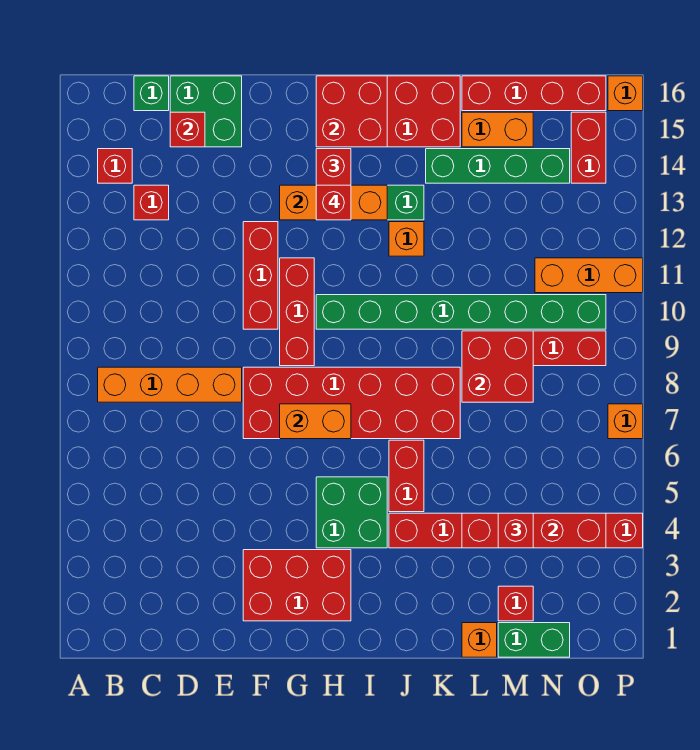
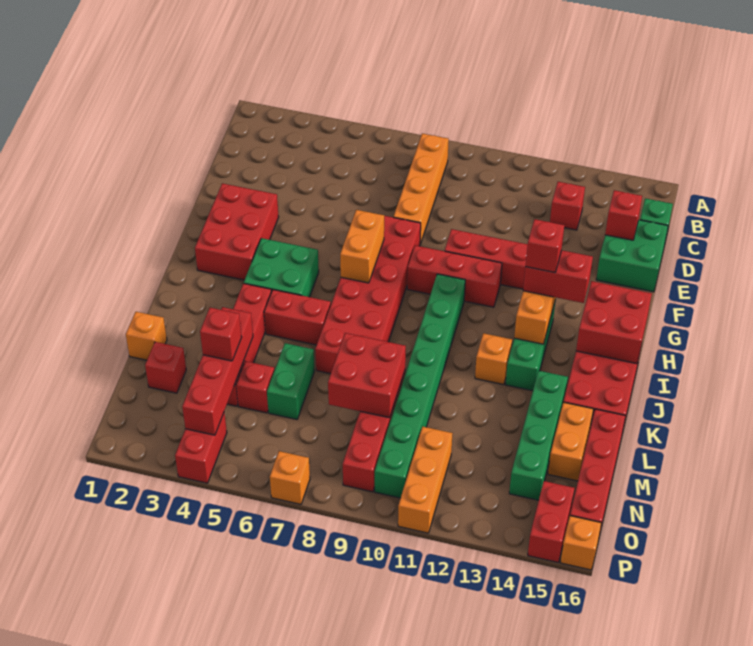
red brick B14 level 1 -> red brick M5 level 1
green brick M1:N1 level 1 -> green brick L6:M6 level 1
red brick O14:O15 level 1 -> red brick O15:P15 level 1

